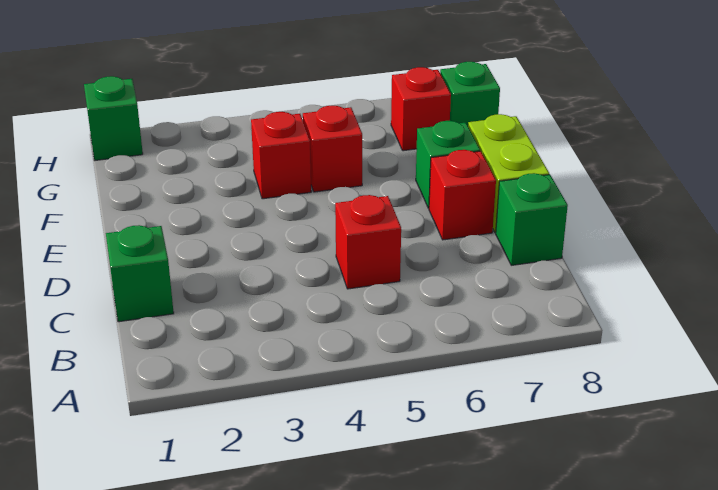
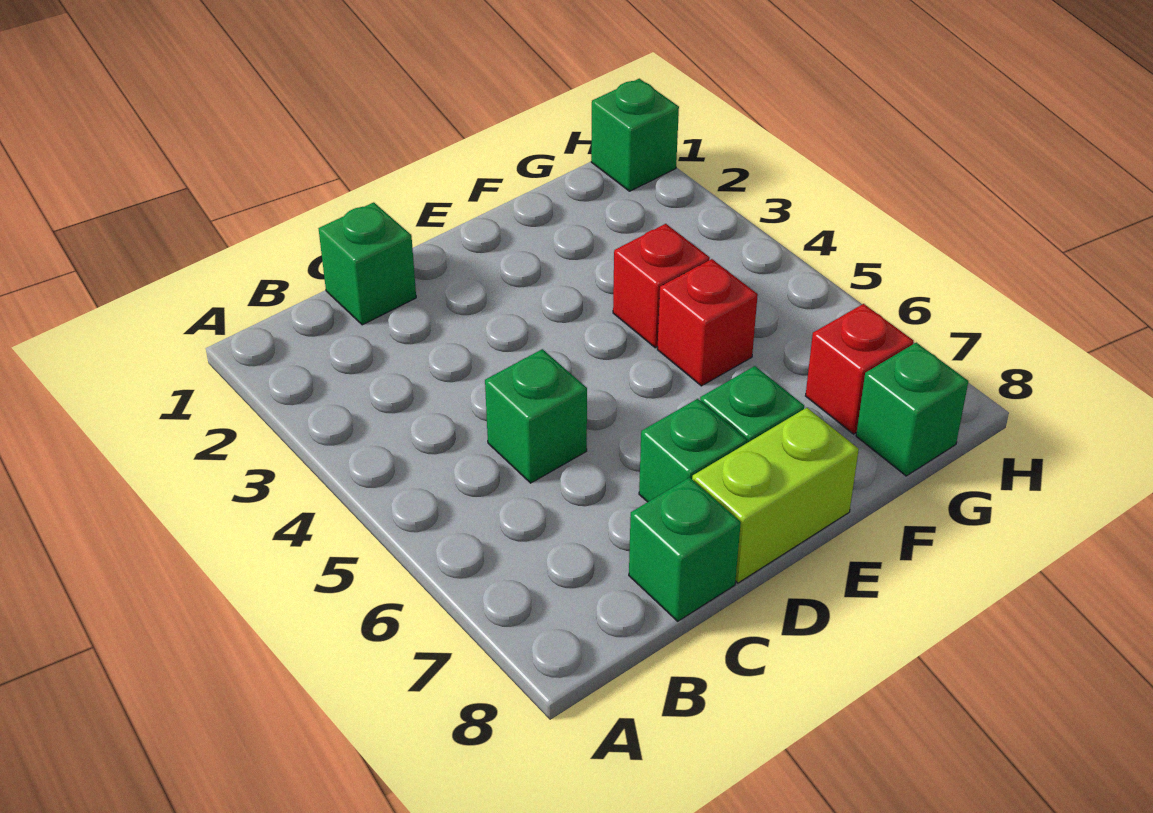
red brick C5 level 1 -> green brick C5 level 1
red brick D7 level 1 -> green brick D7 level 1

